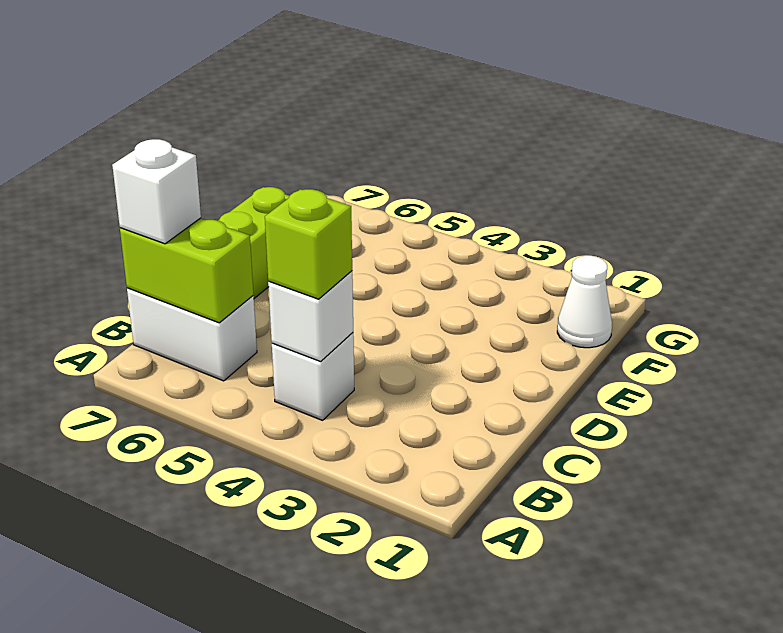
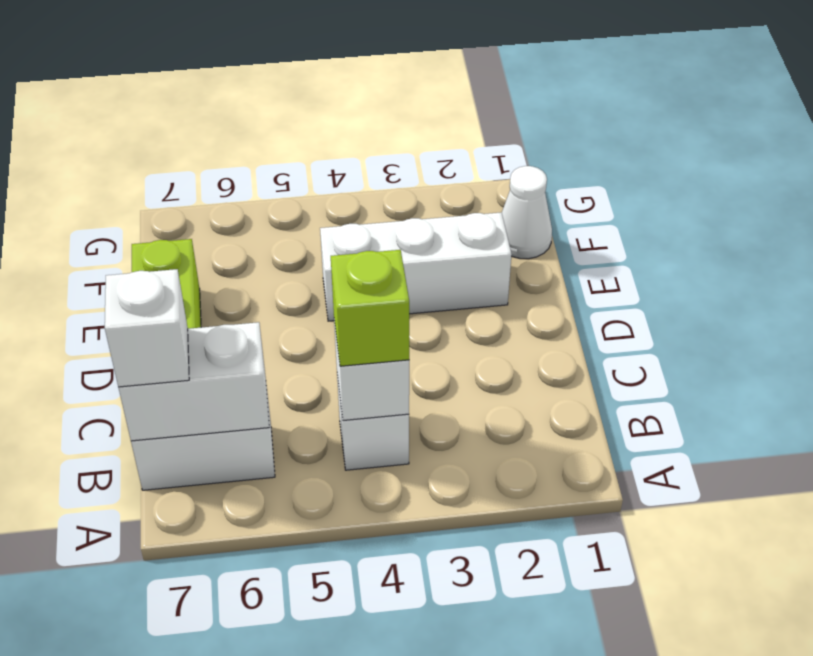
lime brick B6:B7 level 2 -> white brick B6:B7 level 2
none -> white brick E2:E4 level 1

